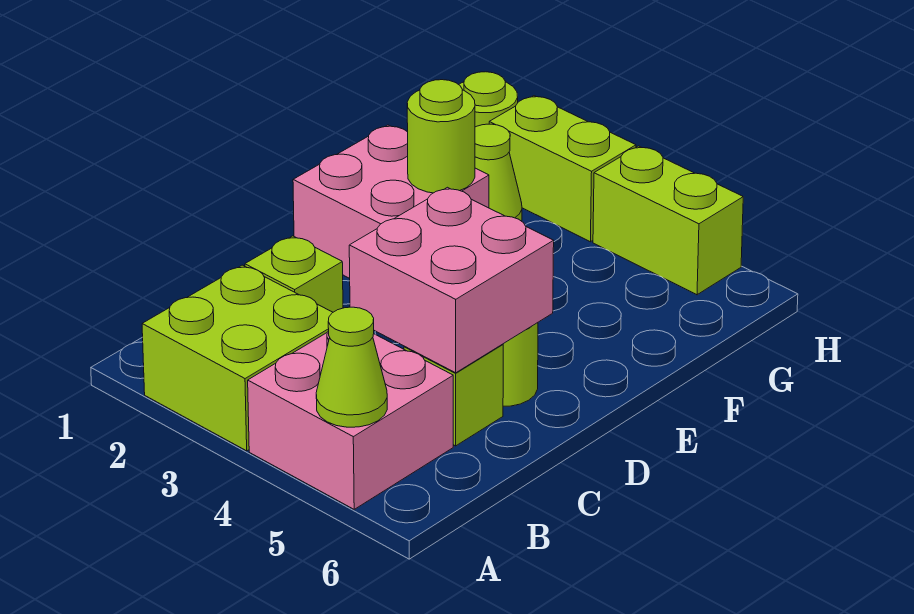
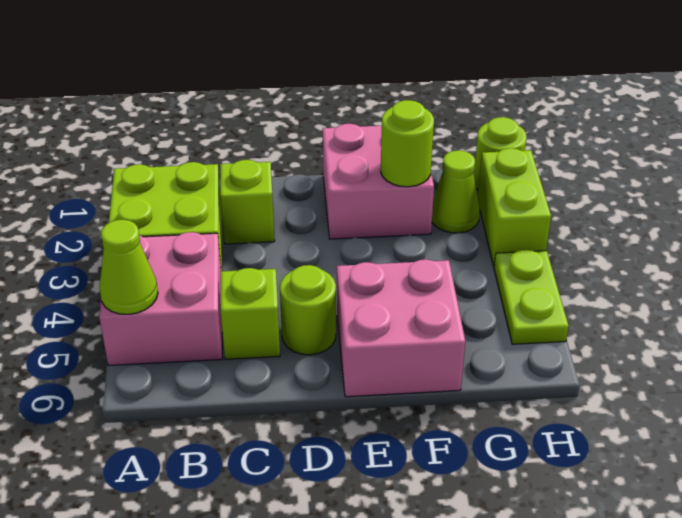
pink brick C4:D5 level 2 -> pink brick E5:F6 level 1
lime brick H4:H5 level 1 -> lime plate H4:H5 level 1

